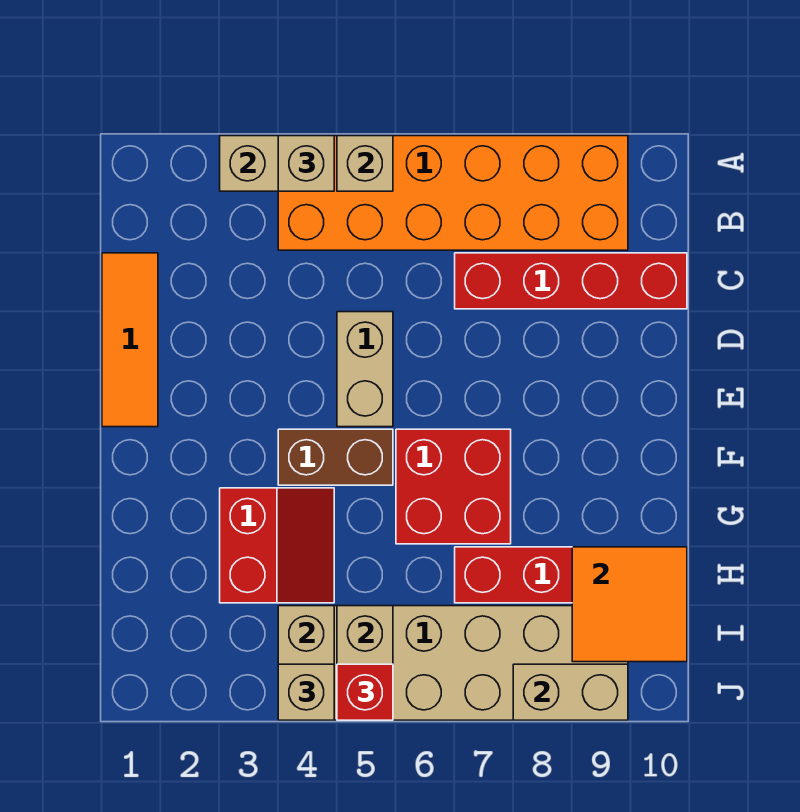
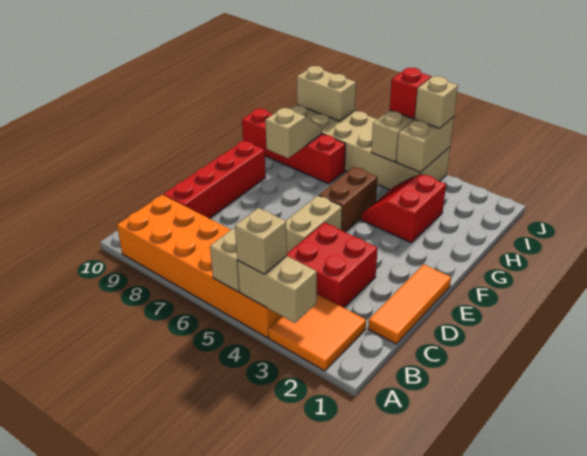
red brick C7:C10 level 1 -> red brick C9:F9 level 1
brown brick F4:F5 level 1 -> brown brick F5:G5 level 1
red brick F6:G7 level 1 -> red brick C3:D4 level 1
none -> tan slope G8:H8 level 2 top G
orange tile H9:I10 level 2 -> orange tile A2:B3 level 1

